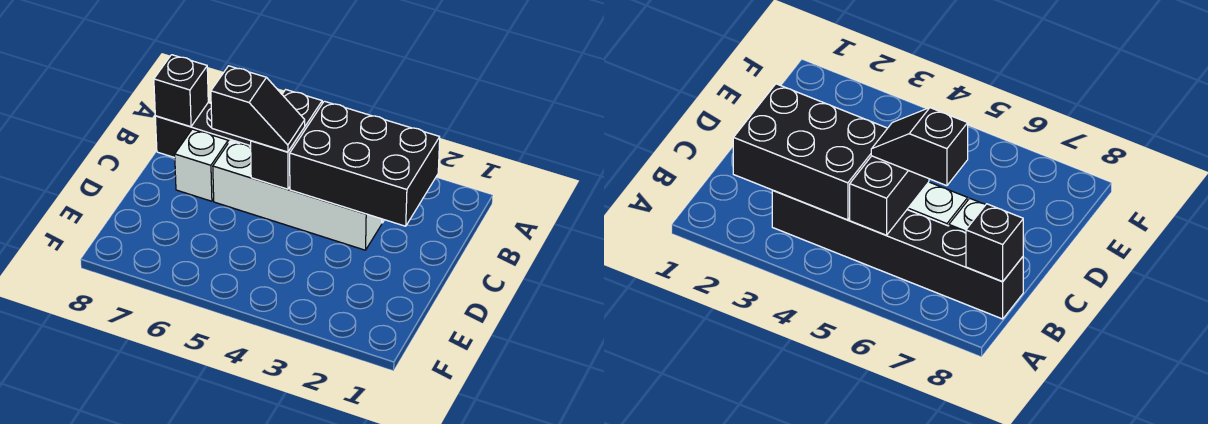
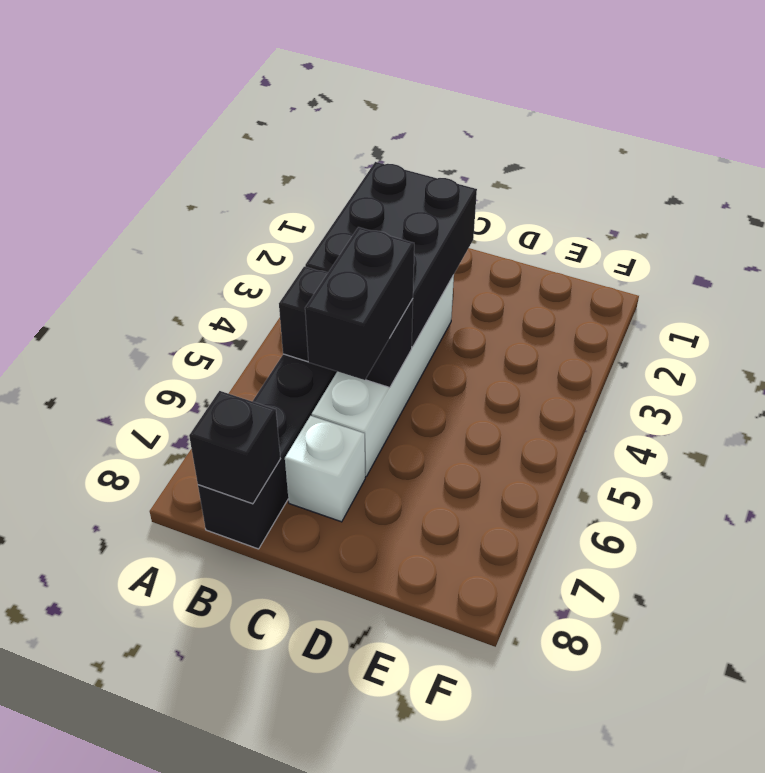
black slope C5:C6 level 3 top 6 -> black brick C5:C6 level 3

